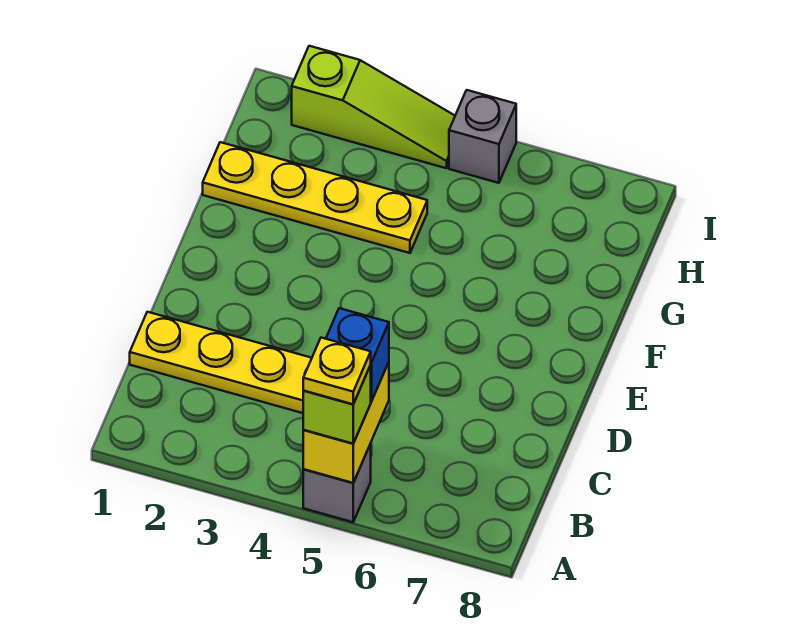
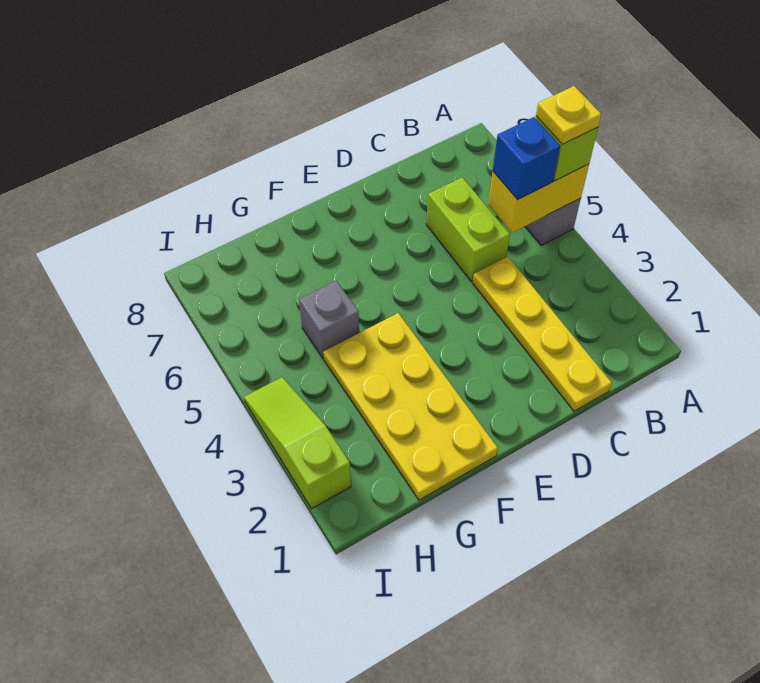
none -> lime brick C5:C6 level 1
yellow plate G1:G4 level 1 -> yellow plate F1:G4 level 1
grey brick I5 level 1 -> grey brick G5 level 1

